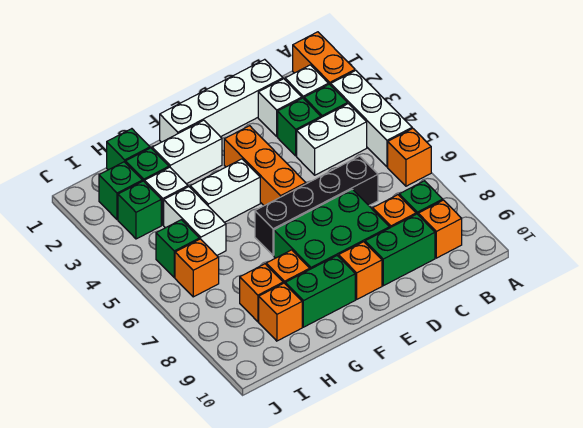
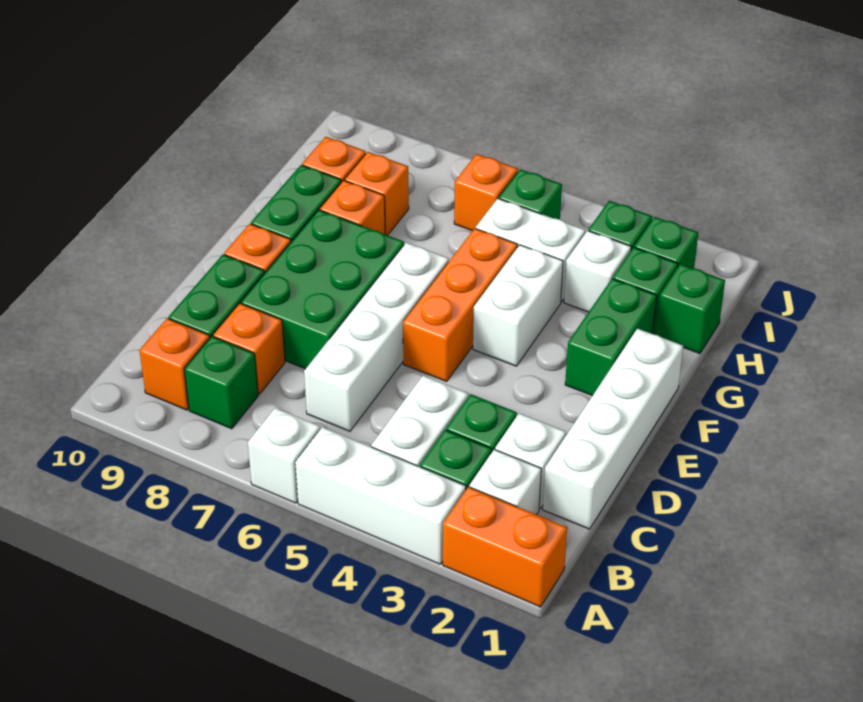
orange brick A6 level 1 -> white brick A6 level 1
black brick C6:F6 level 1 -> white brick C6:F6 level 1
orange brick E3:E5 level 1 -> orange brick E5:G5 level 1
white brick F2:G2 level 1 -> green brick F2:G2 level 1

